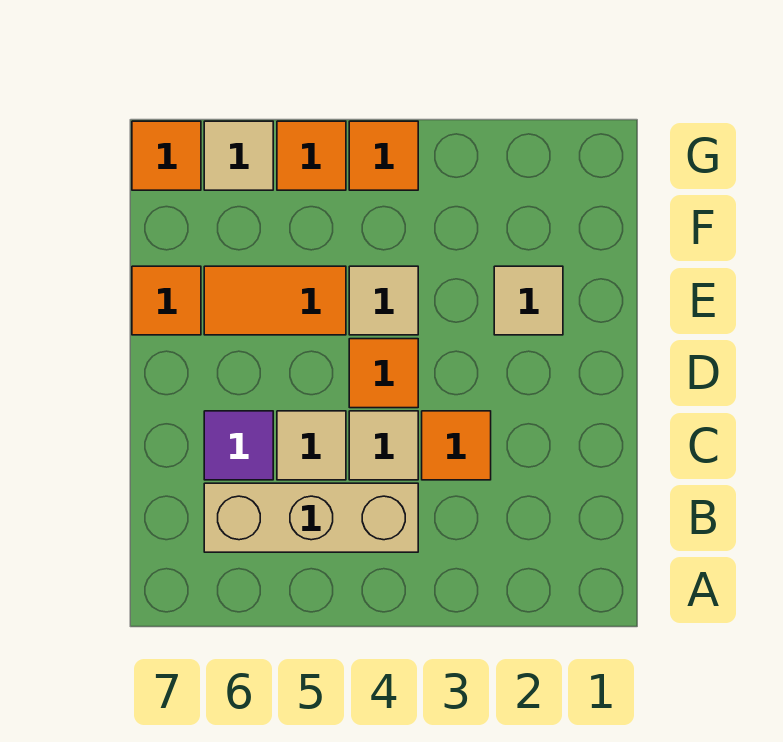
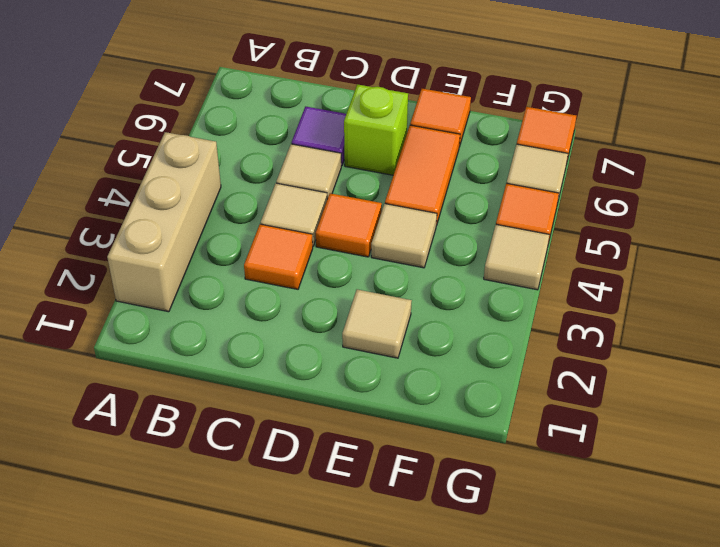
tan brick B4:B6 level 1 -> tan brick A2:A4 level 1
none -> lime brick D6 level 1
orange tile G4 level 1 -> tan tile G4 level 1

